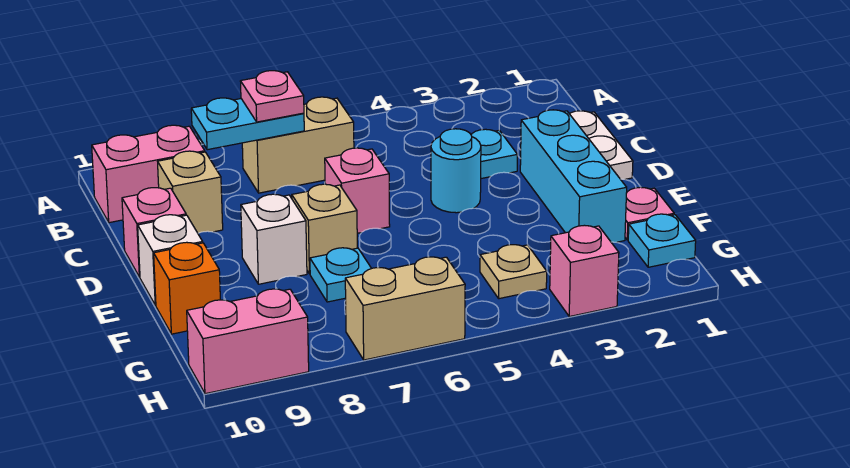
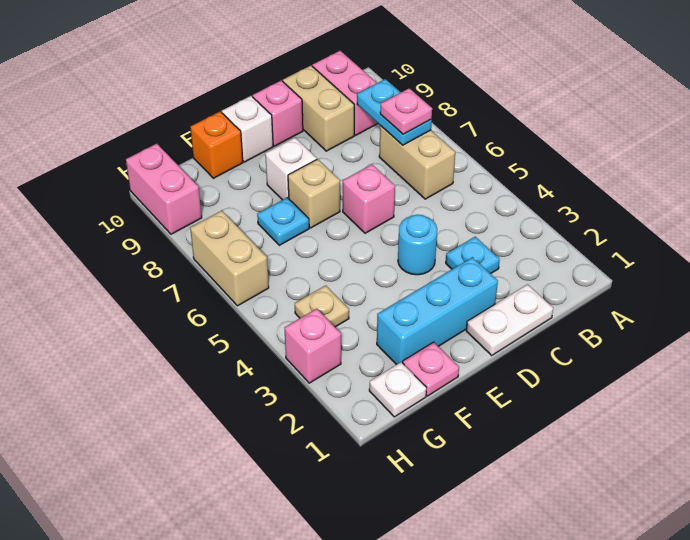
tan brick C9 level 1 -> tan brick C9:C10 level 1
cyan plate G1 level 1 -> white plate G1 level 1

